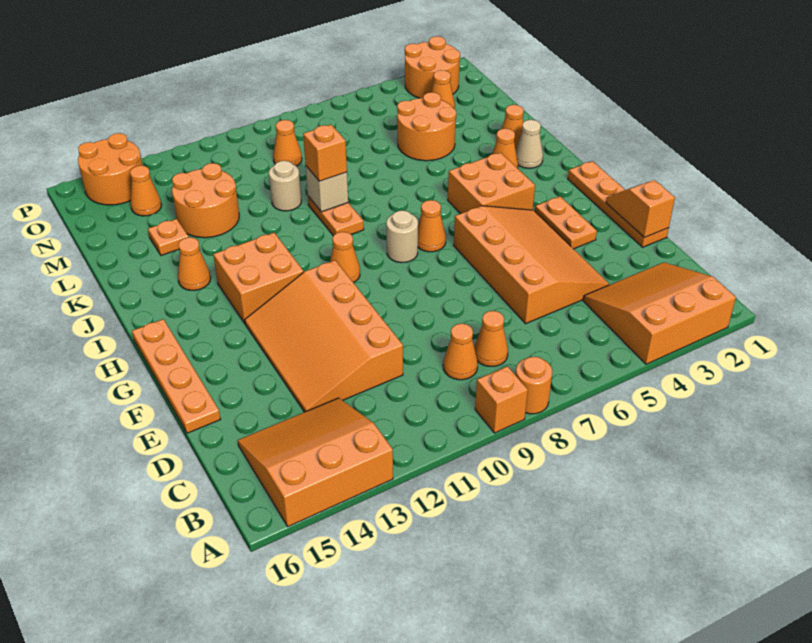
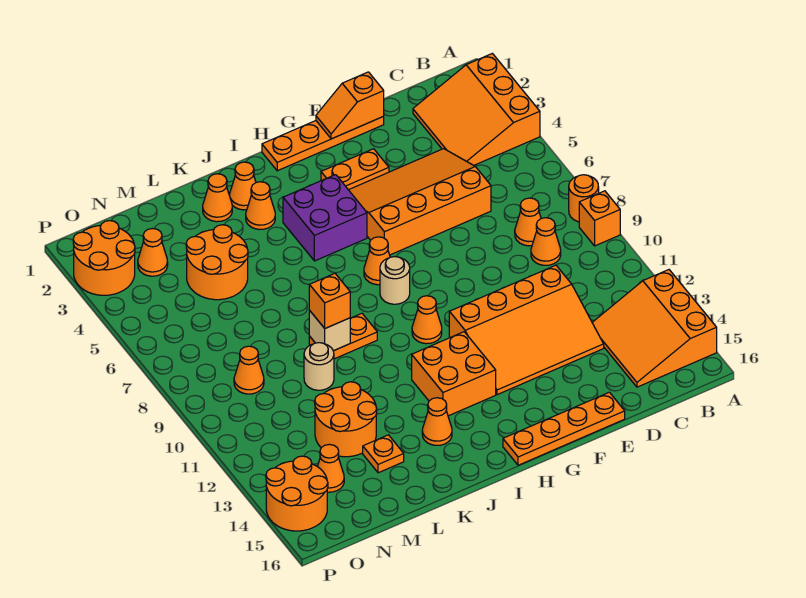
orange brick H4:I5 level 1 -> purple brick H4:I5 level 1
tan cone J2 level 1 -> orange cone J2 level 1

